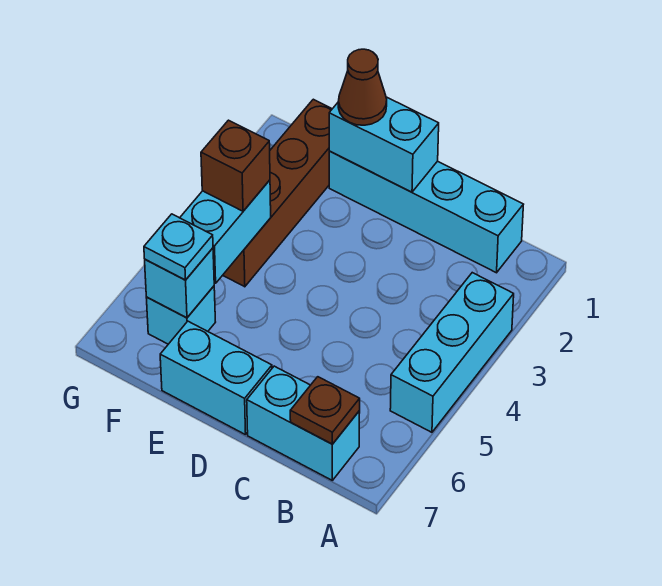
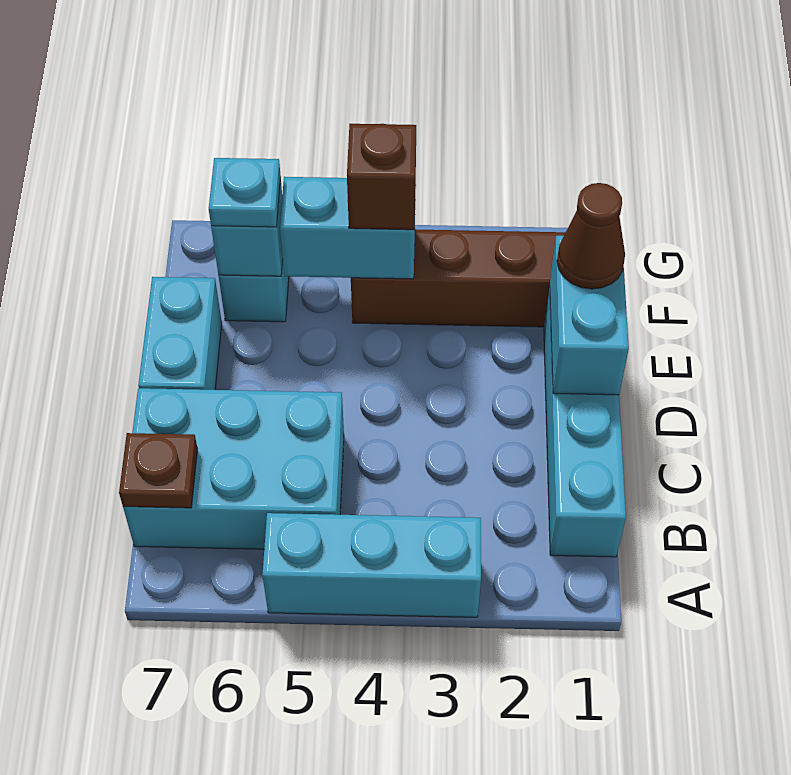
cyan brick B7:C7 level 1 -> cyan brick B5:C7 level 1

